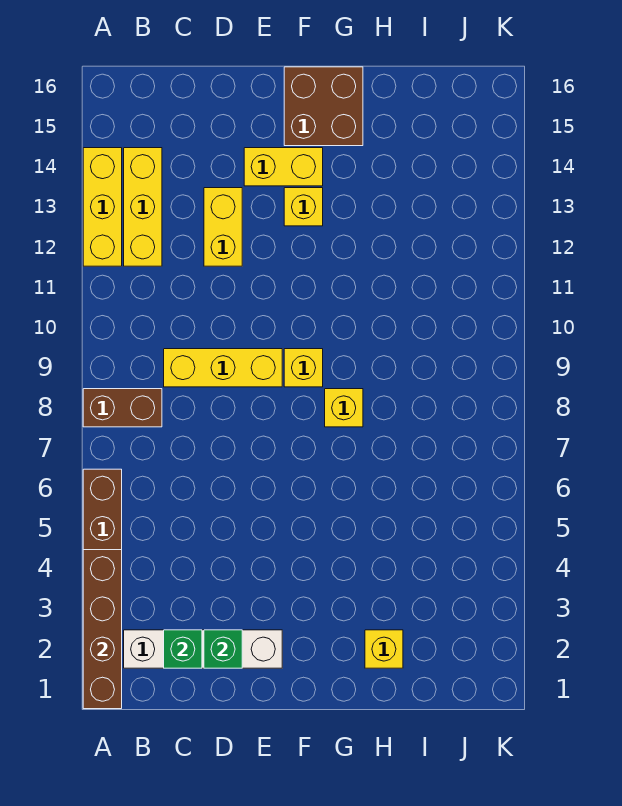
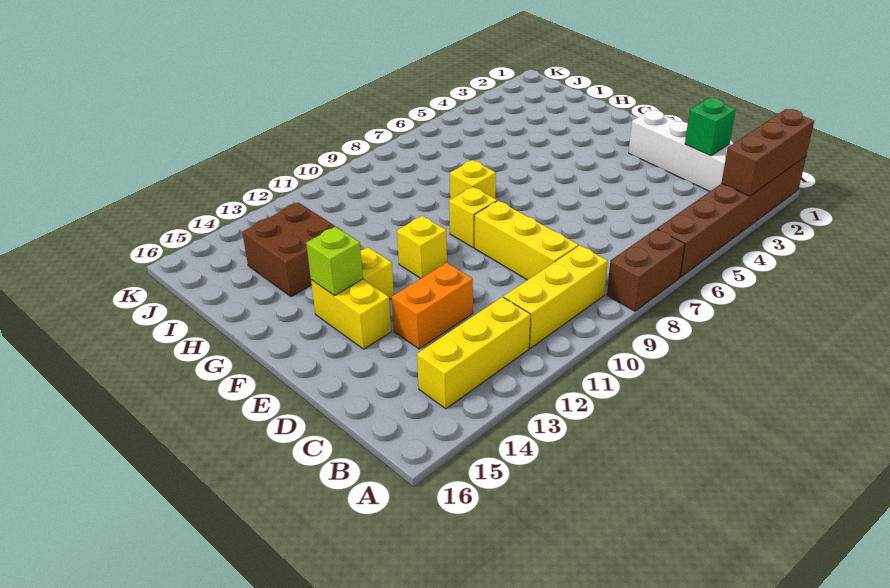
brown brick A1:A4 level 2 -> brown brick A1:A3 level 2
brown brick A8:B8 level 1 -> brown brick A7:A8 level 1
yellow brick A12:A14 level 1 -> yellow brick B9:B11 level 1
green brick D2 level 2 -> none
yellow brick D12:D13 level 1 -> orange brick D12:D13 level 1
none -> lime brick F14 level 2
brown brick F15:G16 level 1 -> brown brick H13:I14 level 1
yellow brick H2 level 1 -> yellow brick F11 level 1

